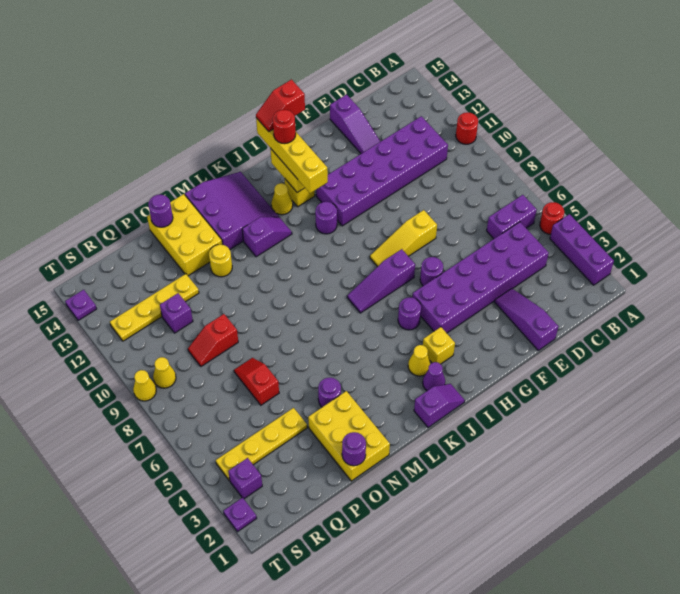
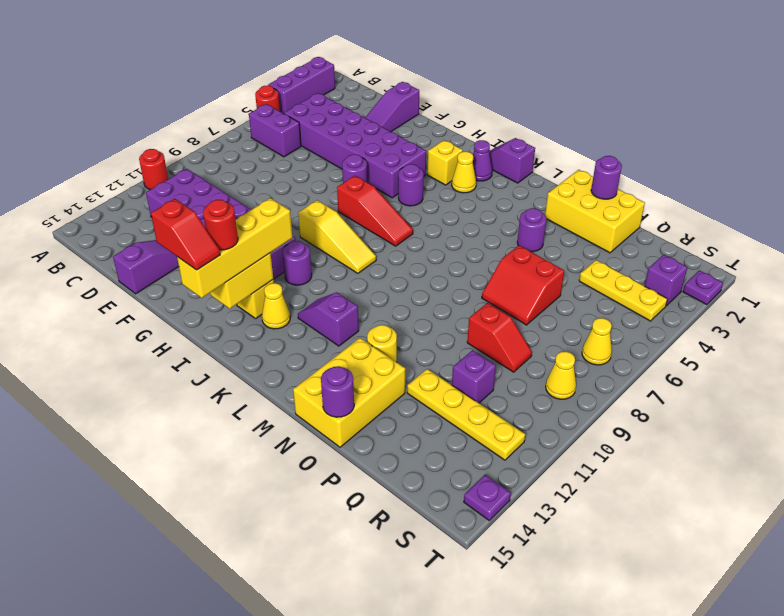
yellow slope F8:H8 level 1 top F -> yellow slope H9:J9 level 1 top H
purple slope H7:J7 level 1 top H -> red slope H7:J7 level 1 top H
purple slope K13:M15 level 1 top M -> none
yellow brick N1:O3 level 1 -> yellow brick N1:P2 level 1
yellow plate P4:S4 level 1 -> yellow plate Q4:S4 level 1
red slope P6:P7 level 1 top 6 -> red slope O6:P7 level 1 top 6
yellow cone T9 level 1 -> yellow cone S7 level 1

